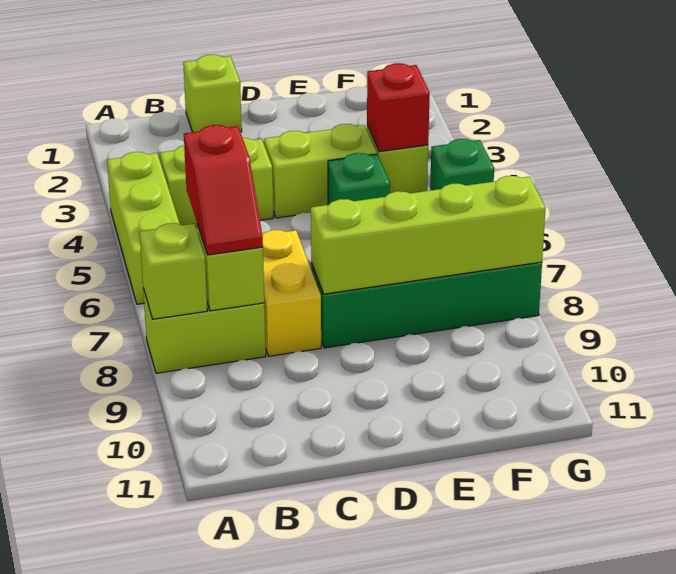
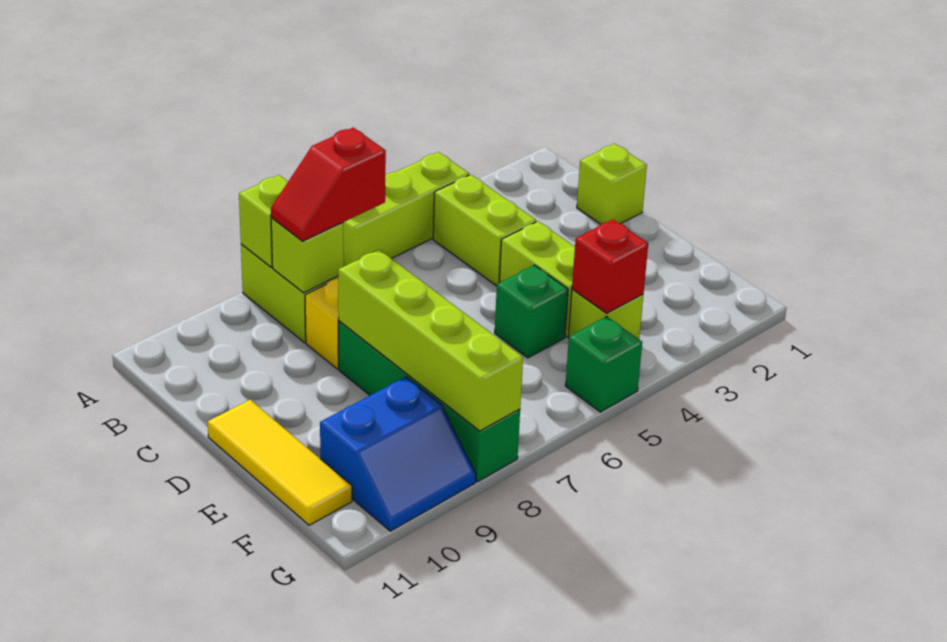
none -> yellow tile D11:F11 level 1
none -> blue slope F9:G10 level 1 top F

